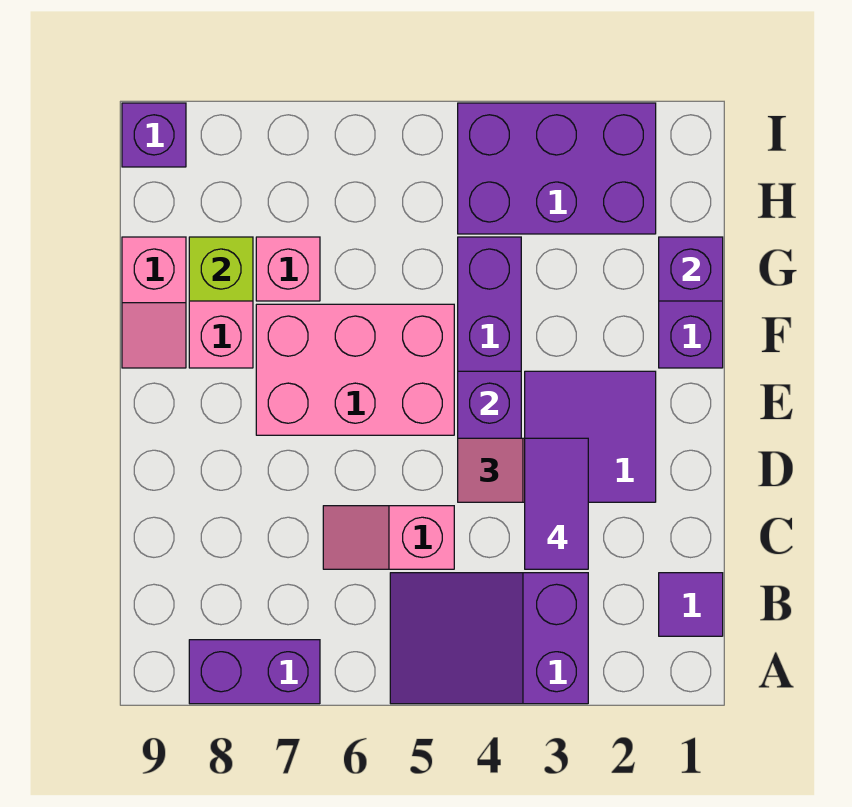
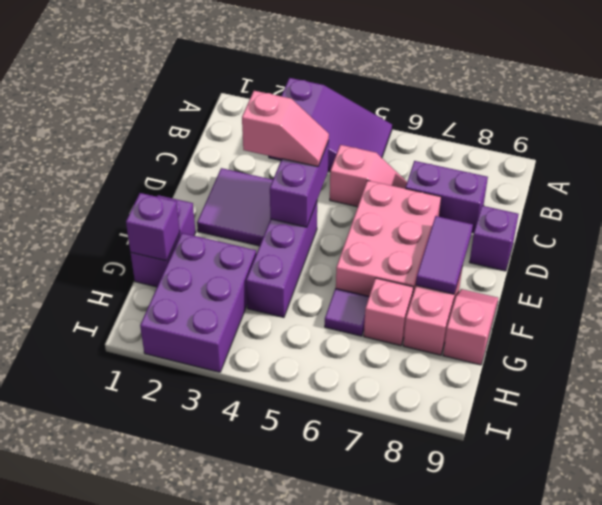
purple brick A7:A8 level 1 -> purple brick C7:C8 level 1
purple tile B1 level 1 -> purple tile G6 level 1
purple tile C3:D3 level 4 -> purple tile E8:F8 level 2
pink brick E5:F7 level 1 -> pink brick D6:F7 level 1
lime brick G8 level 2 -> none
purple brick H2:I4 level 1 -> purple brick G2:I3 level 1
purple brick I9 level 1 -> purple brick D9 level 1

